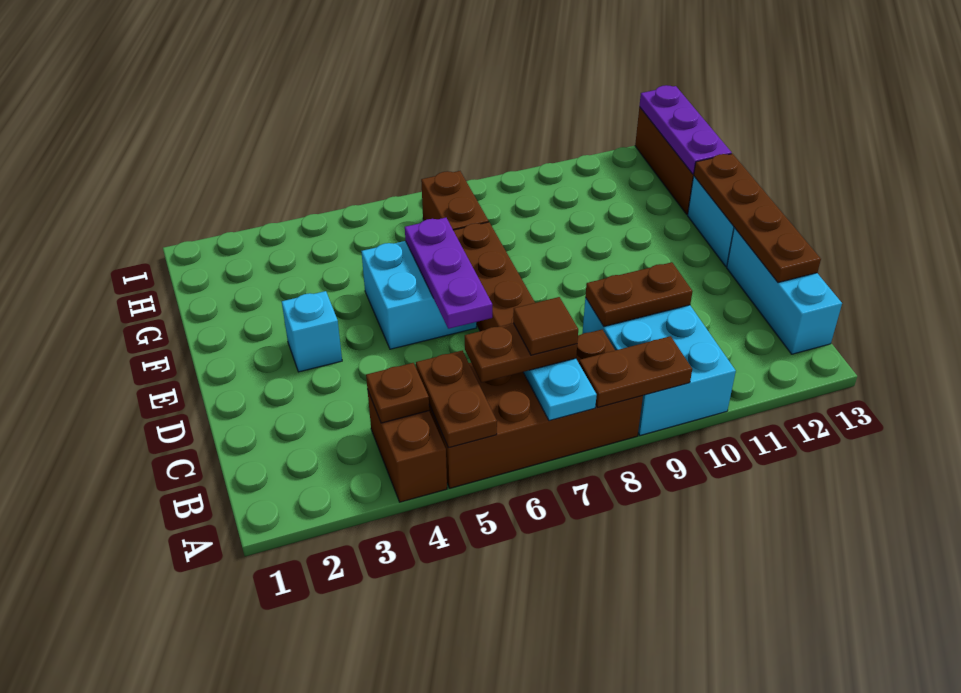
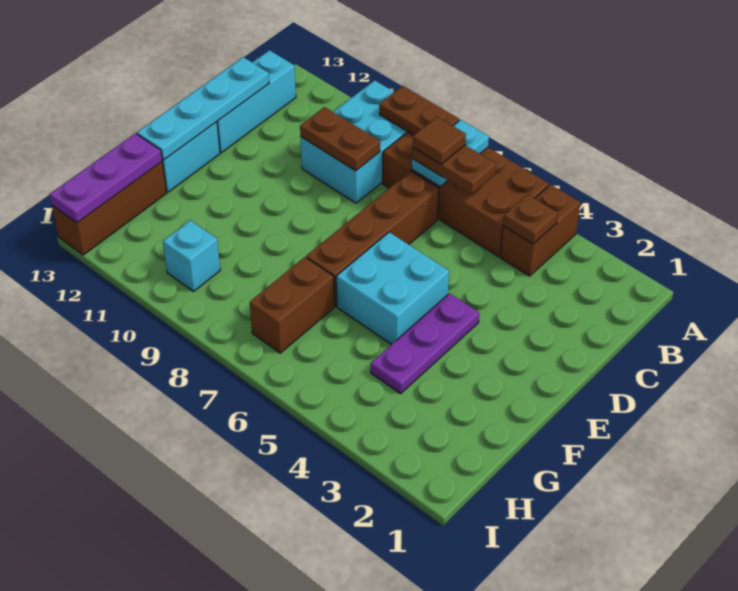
brown plate A5:B5 level 2 -> none
brown plate C13:F13 level 2 -> cyan plate C13:F13 level 2
purple plate D6:F6 level 2 -> purple plate E4:G4 level 1
cyan brick E3 level 1 -> cyan brick H10 level 1

